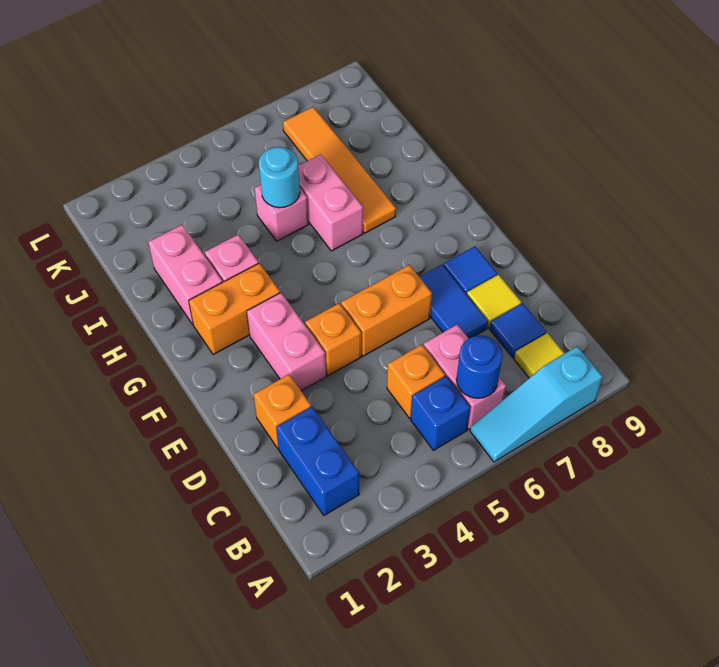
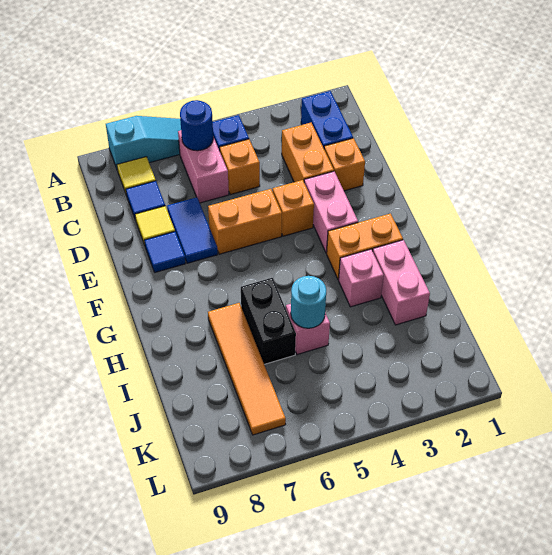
none -> orange brick C3:D3 level 1
pink brick H6:I6 level 1 -> black brick H6:I6 level 1

